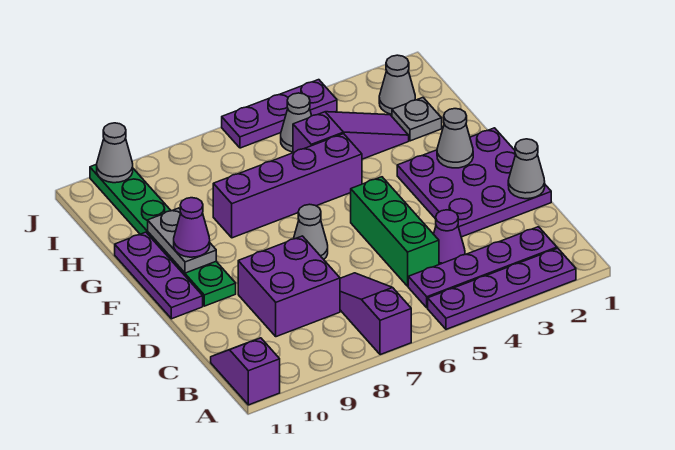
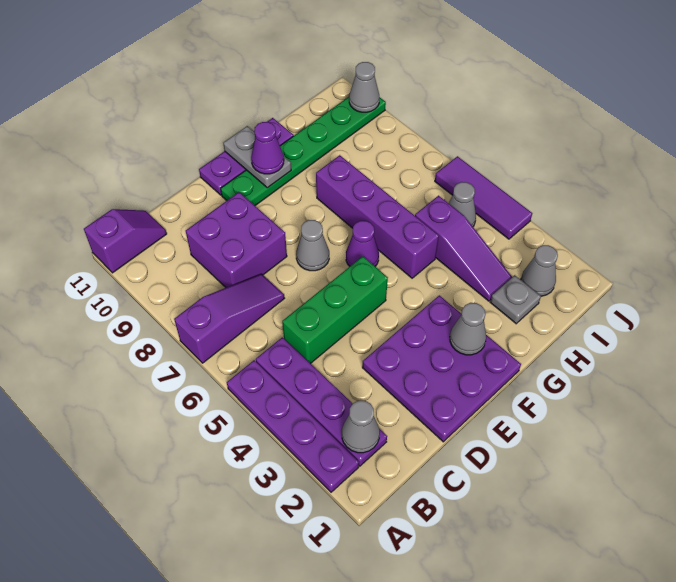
purple cone C4 level 1 -> purple cone F6 level 1
grey cone D1 level 2 -> grey cone B2 level 2
grey plate F10:G10 level 2 -> grey plate F10:F11 level 2
purple plate J4:J6 level 1 -> purple tile J4:J6 level 1

